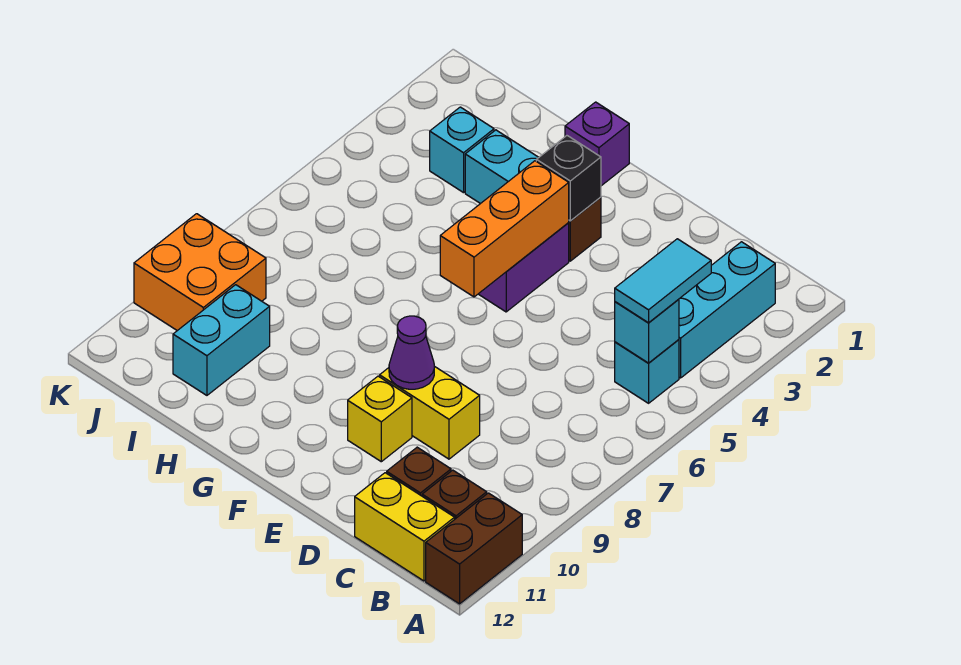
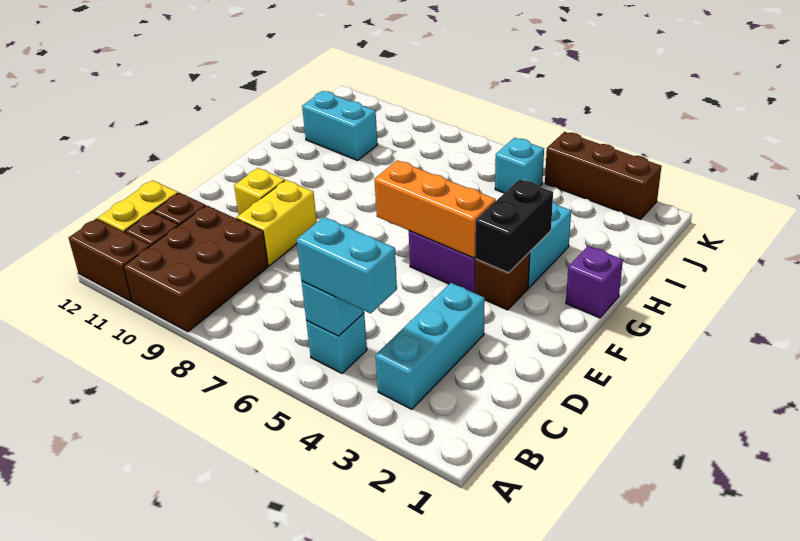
none -> brown brick A9:C10 level 1
cyan brick B2:B4 level 1 -> cyan brick B3:D3 level 1
cyan tile B4:B5 level 3 -> cyan brick B4:B5 level 3
purple cone E9 level 2 -> none
black brick F3 level 2 -> black brick F3:G3 level 2
cyan brick I3 level 1 -> cyan brick J5 level 1
orange brick J9:K10 level 1 -> none
none -> brown brick K2:K4 level 1

